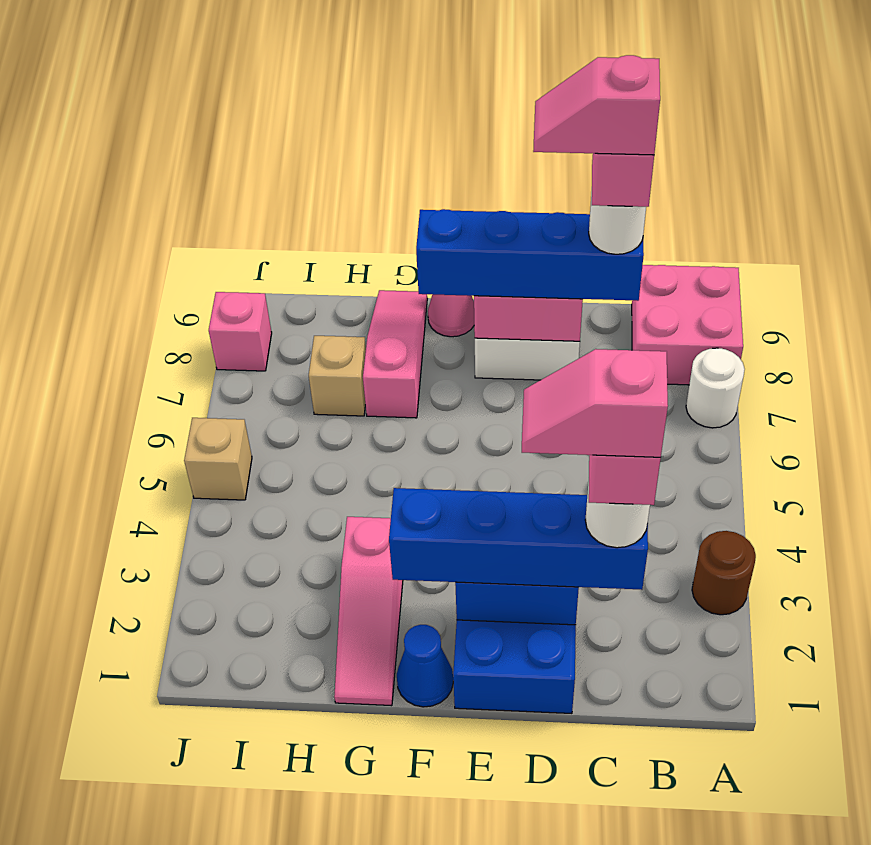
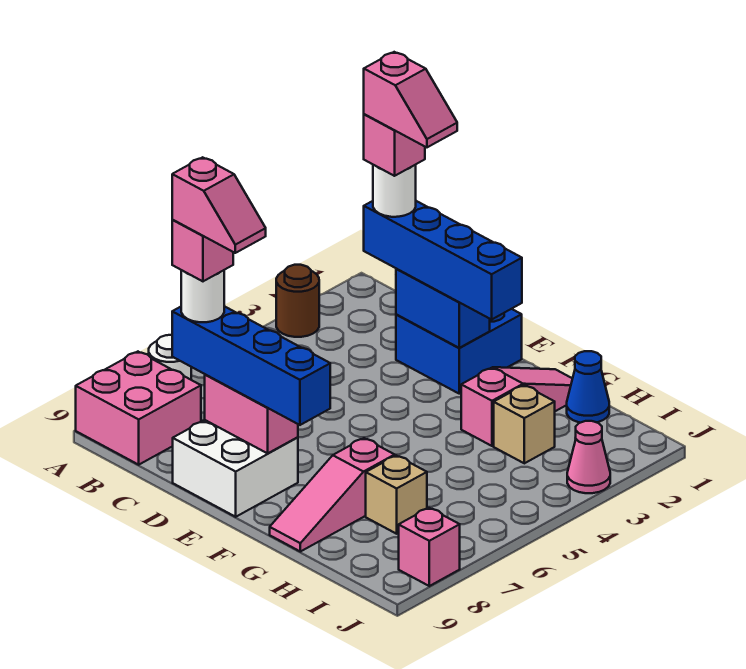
blue cone F1 level 1 -> blue cone H1 level 1
pink cone F9 level 1 -> pink cone J3 level 1
tan brick J5 level 1 -> tan brick H3 level 1

